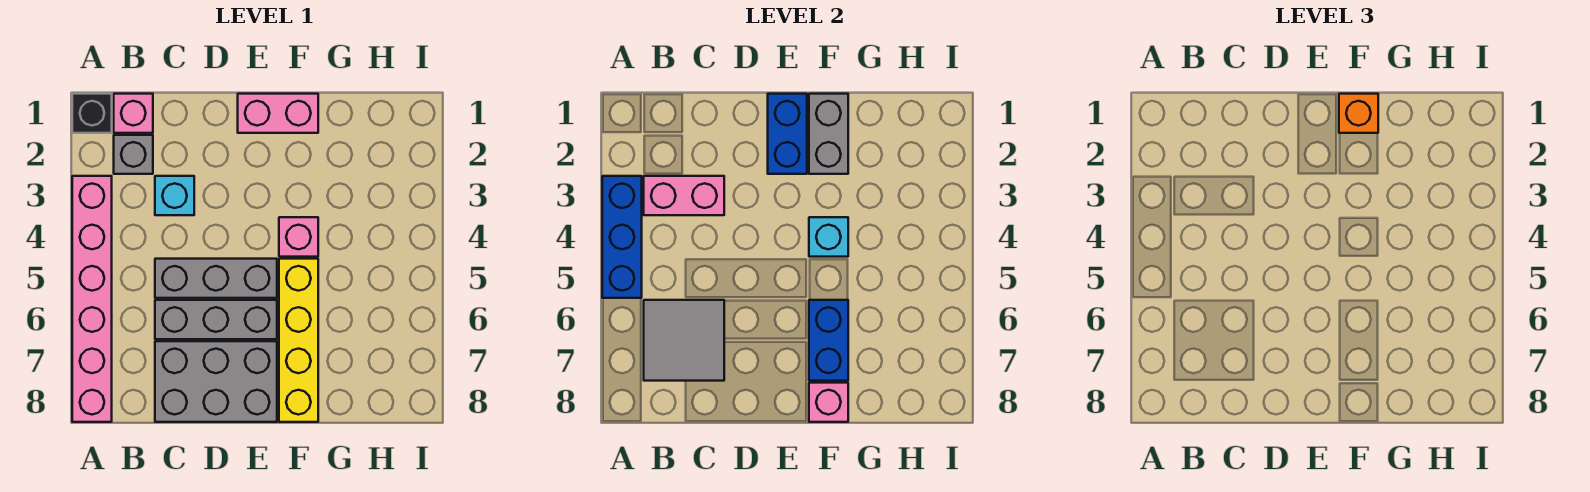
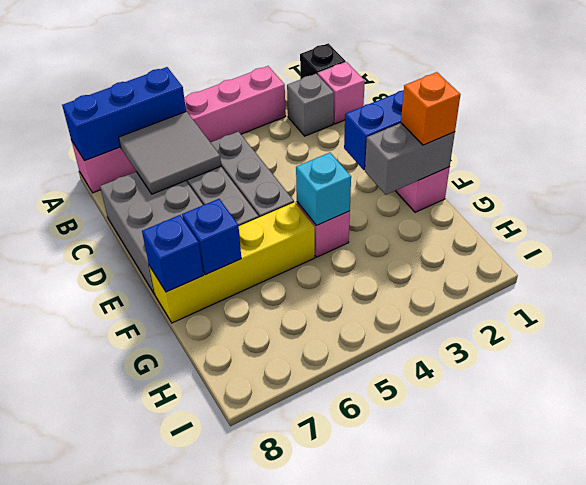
blue brick A3:A5 level 2 -> blue brick A6:A8 level 2
pink brick B3:C3 level 2 -> none
cyan brick C3 level 1 -> none
blue brick F6:F7 level 2 -> blue brick F7 level 2
pink brick F8 level 2 -> blue brick F8 level 2

